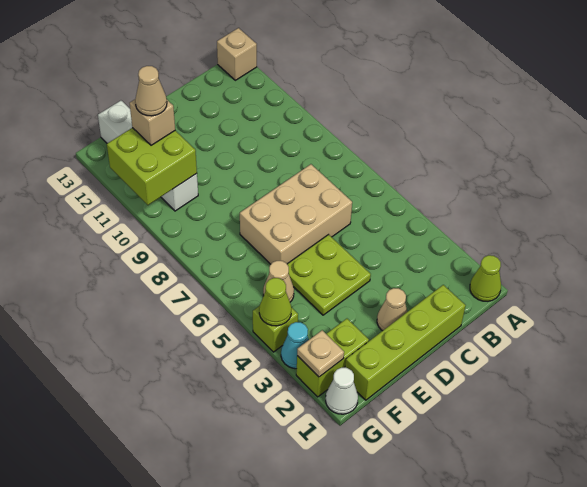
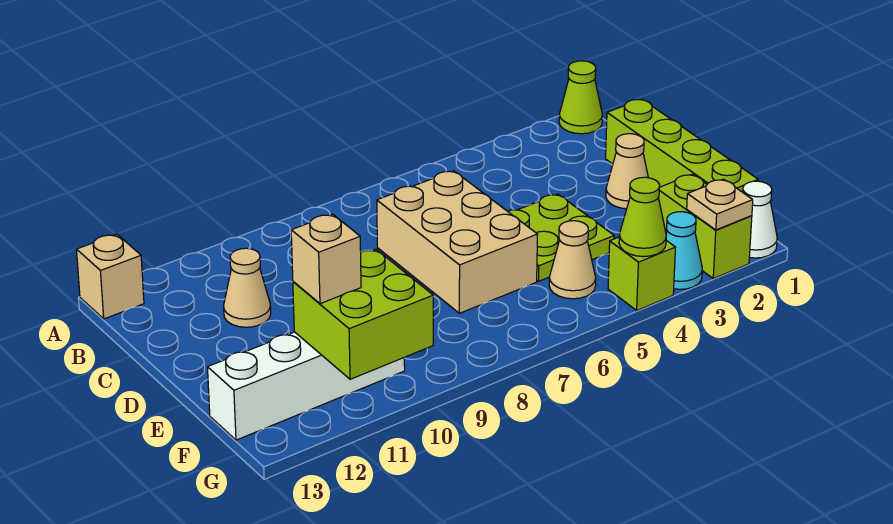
tan cone F11 level 4 -> tan cone C11 level 1

